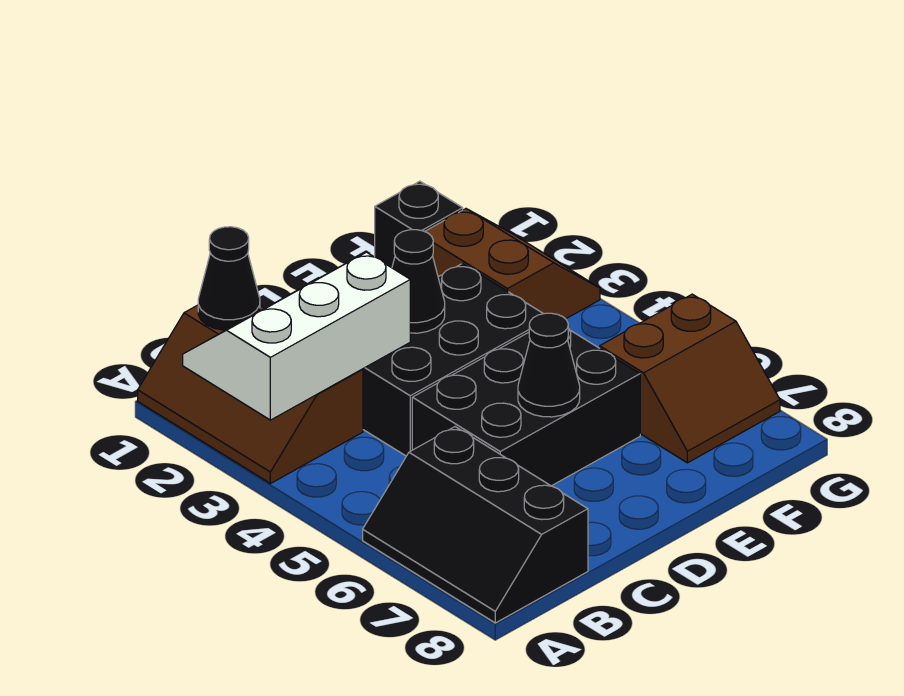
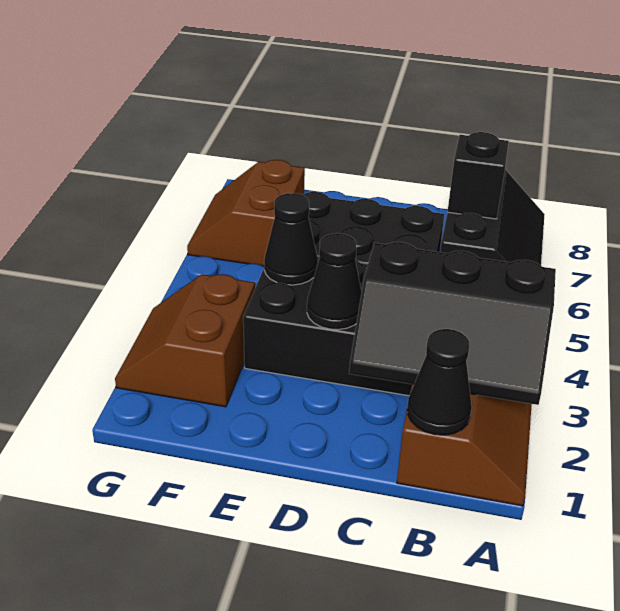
white slope A2:C3 level 2 top 3 -> black slope A2:C3 level 2 top 3
black cone D6 level 2 -> black cone E4 level 2
black brick F1 level 1 -> black brick B7 level 2
brown slope F6:G7 level 1 top 6 -> brown slope F6:G7 level 1 top F

